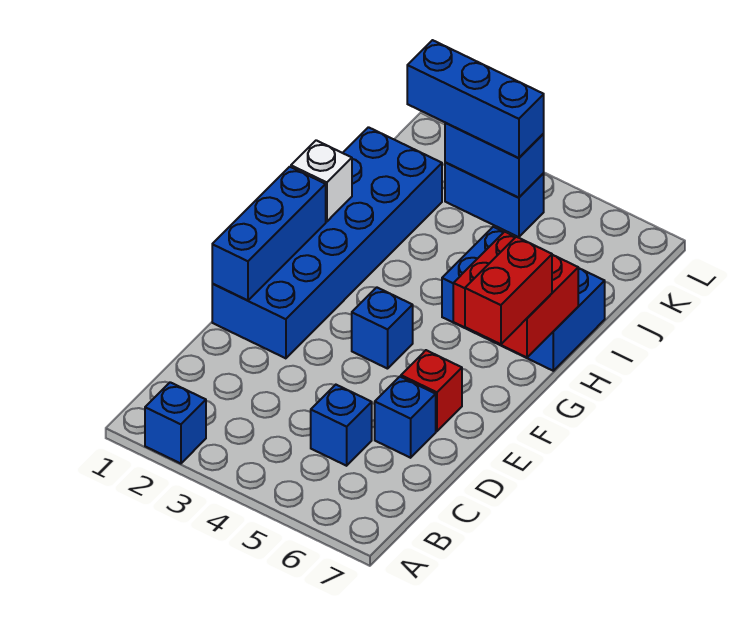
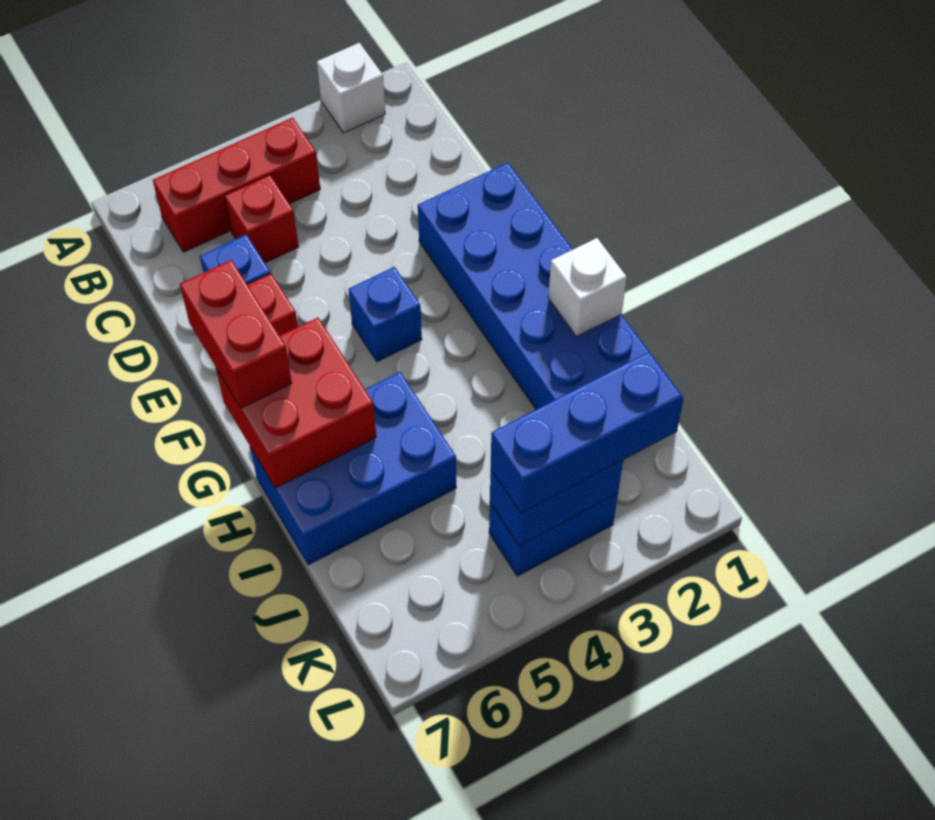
blue brick A2 level 1 -> white brick A2 level 1
none -> red brick B4:B6 level 1
blue brick C5 level 1 -> red brick C5 level 1
blue brick E1:G1 level 2 -> none

